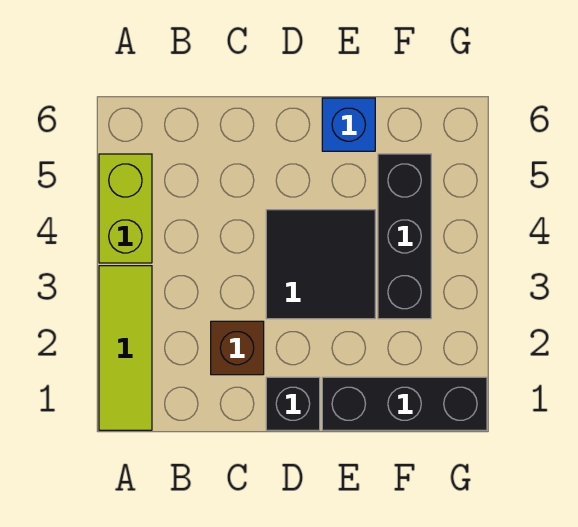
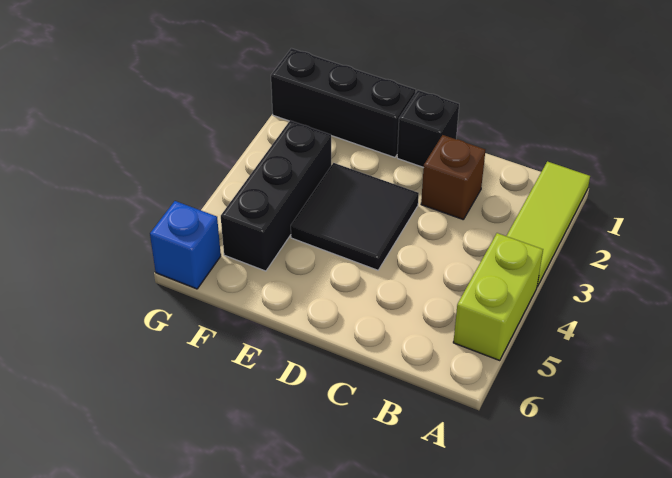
blue brick E6 level 1 -> blue brick G6 level 1

